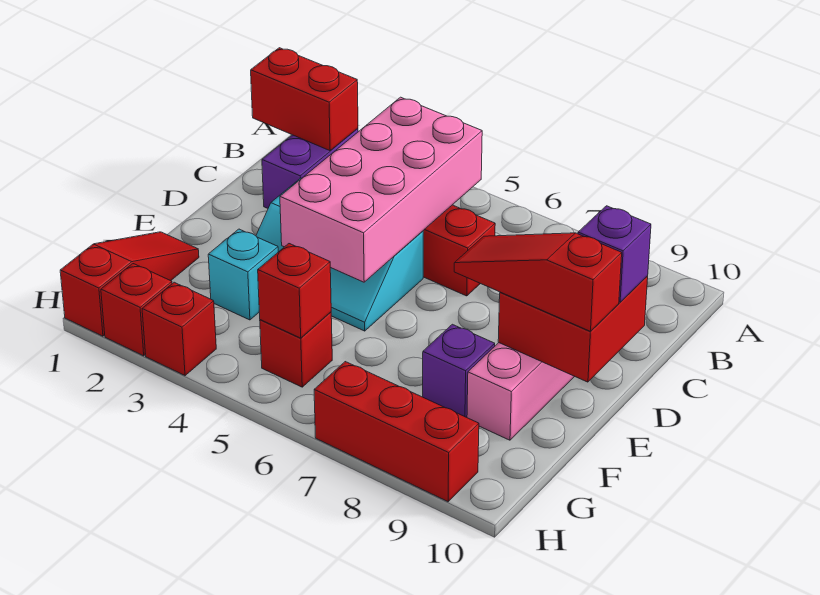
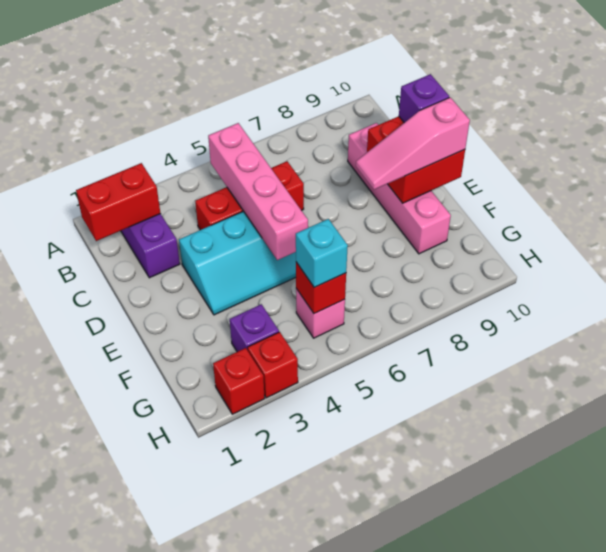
pink brick B4:E5 level 2 -> pink brick B5:E5 level 2
red slope E8:E10 level 3 top 10 -> pink slope E8:E10 level 3 top 10
red slope F1:H1 level 1 top H -> none
cyan brick F3 level 1 -> cyan brick G5 level 3
purple brick F8 level 1 -> purple brick G3 level 1
red brick G5 level 1 -> pink brick G5 level 1
red brick H7:H9 level 1 -> none

